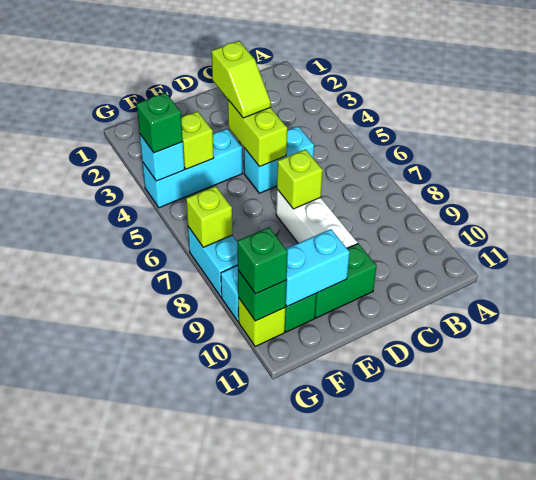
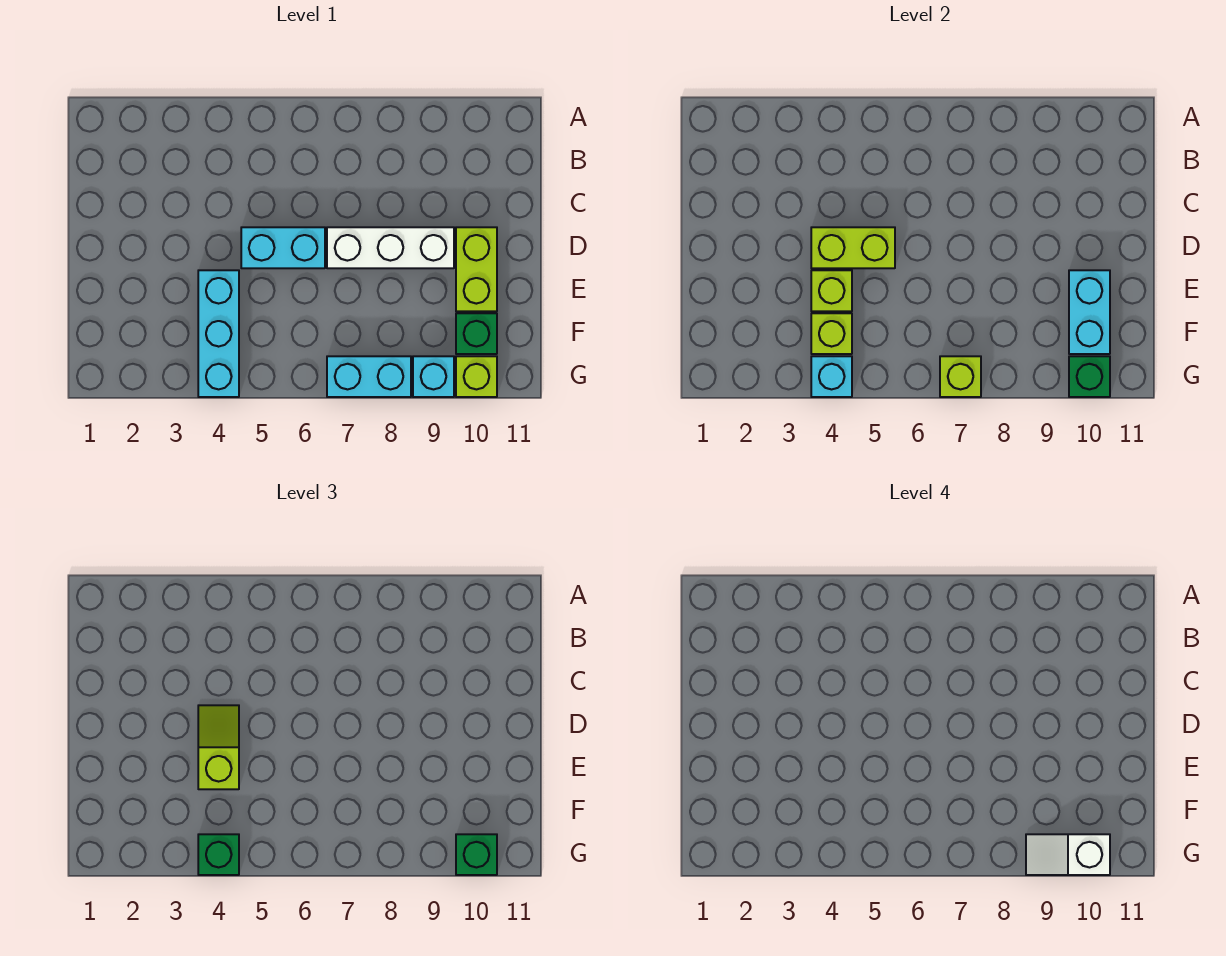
cyan brick C5:D5 level 1 -> cyan brick D5:D6 level 1
lime slope D3:D4 level 3 top 3 -> lime slope D4:E4 level 3 top E
lime brick D7 level 2 -> lime brick E4 level 2
green brick D10:E10 level 1 -> lime brick D10:E10 level 1
none -> white slope G9:G10 level 4 top 10

